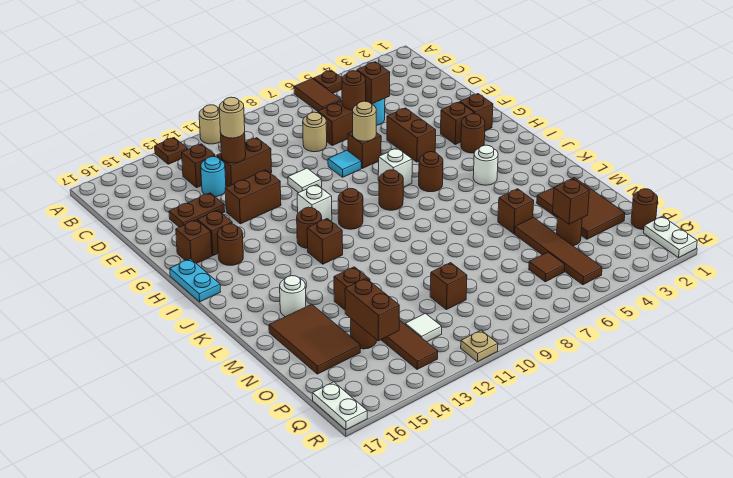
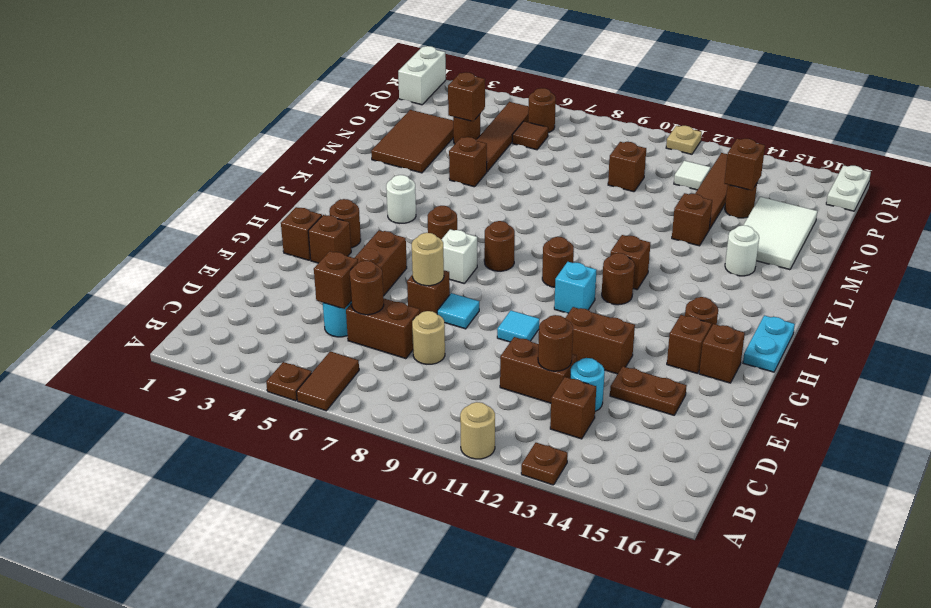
tan round brick D12 level 3 -> none
white tile F10 level 1 -> cyan tile F10 level 1
white brick H11 level 1 -> cyan brick H11 level 1
brown tile M15:O16 level 1 -> white tile M15:O16 level 1
brown brick O14:P14 level 2 -> brown brick O14 level 2
brown round brick P1 level 1 -> brown round brick Q6 level 1
white plate Q1:R1 level 1 -> white brick Q1:R1 level 1

